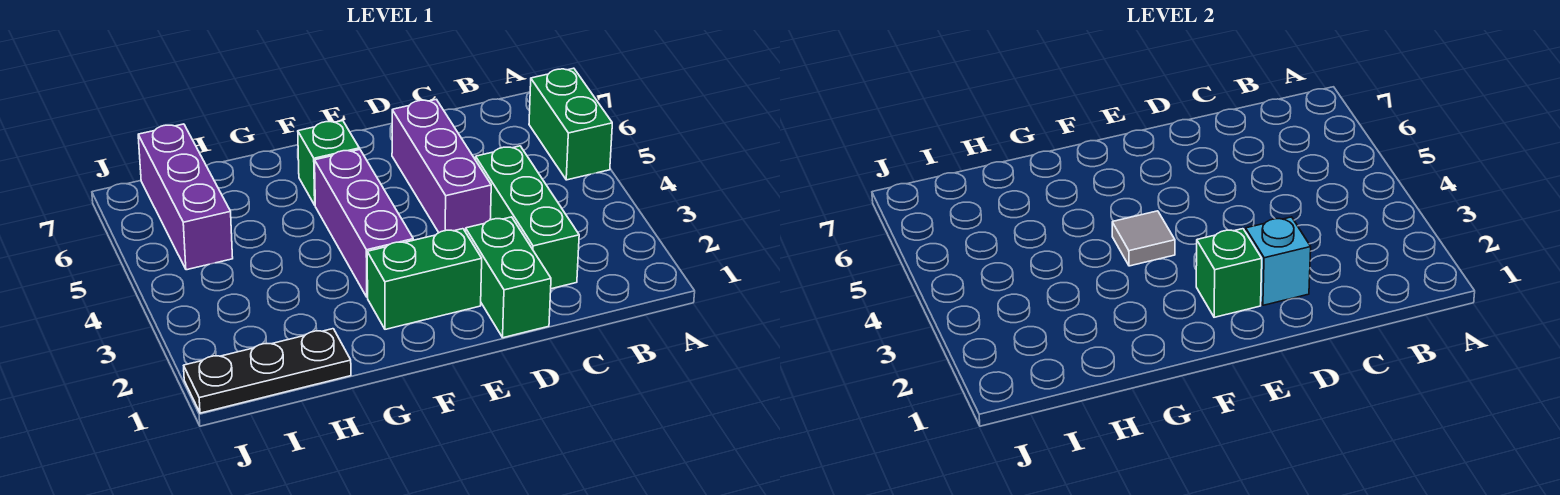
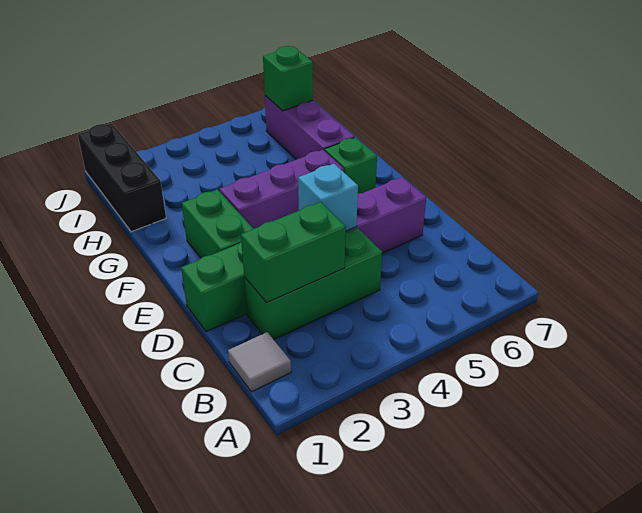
green brick A5:A6 level 1 -> green brick C2:C3 level 2
cyan brick D2 level 2 -> cyan brick D4 level 2
green brick E2 level 2 -> green brick I6 level 2
grey tile F4 level 2 -> grey tile B1 level 1
black plate H1:J1 level 1 -> black brick H1:J1 level 1
purple brick I5:I7 level 1 -> purple brick G6:I6 level 1

